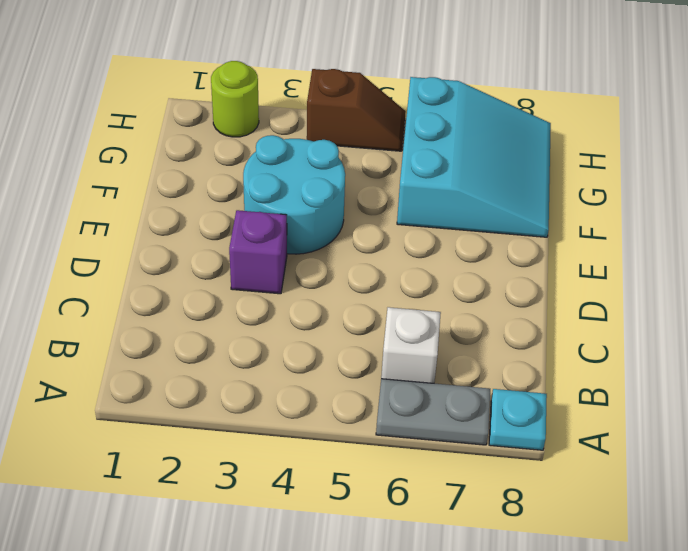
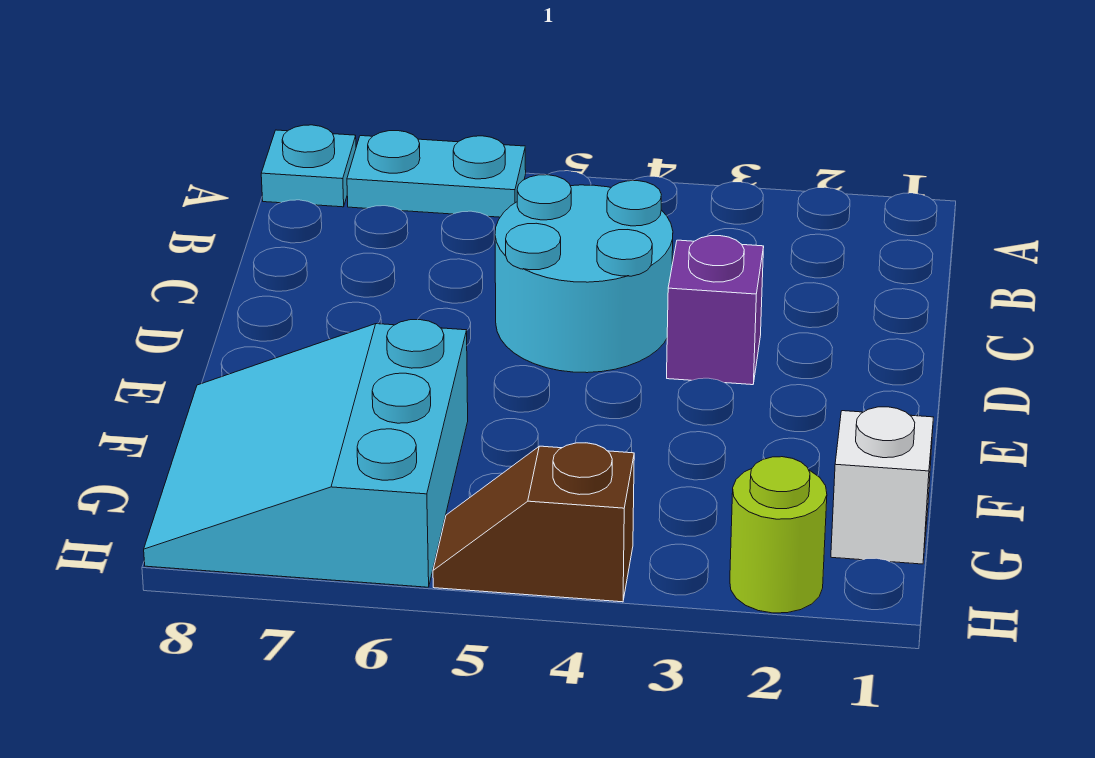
grey plate A6:A7 level 1 -> cyan plate A6:A7 level 1
white brick B6 level 1 -> white brick G1 level 1
cyan round brick E3:F4 level 1 -> cyan round brick C4:D5 level 1

